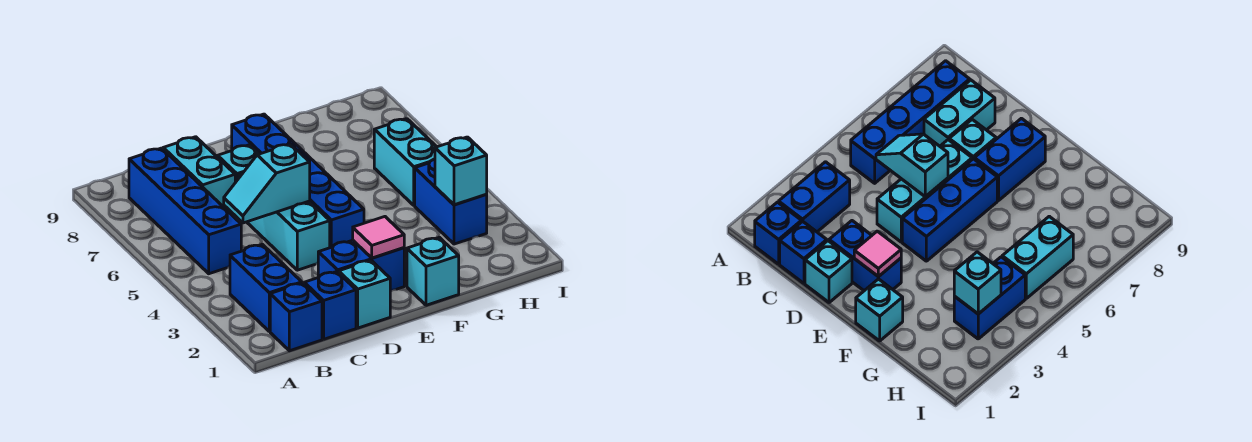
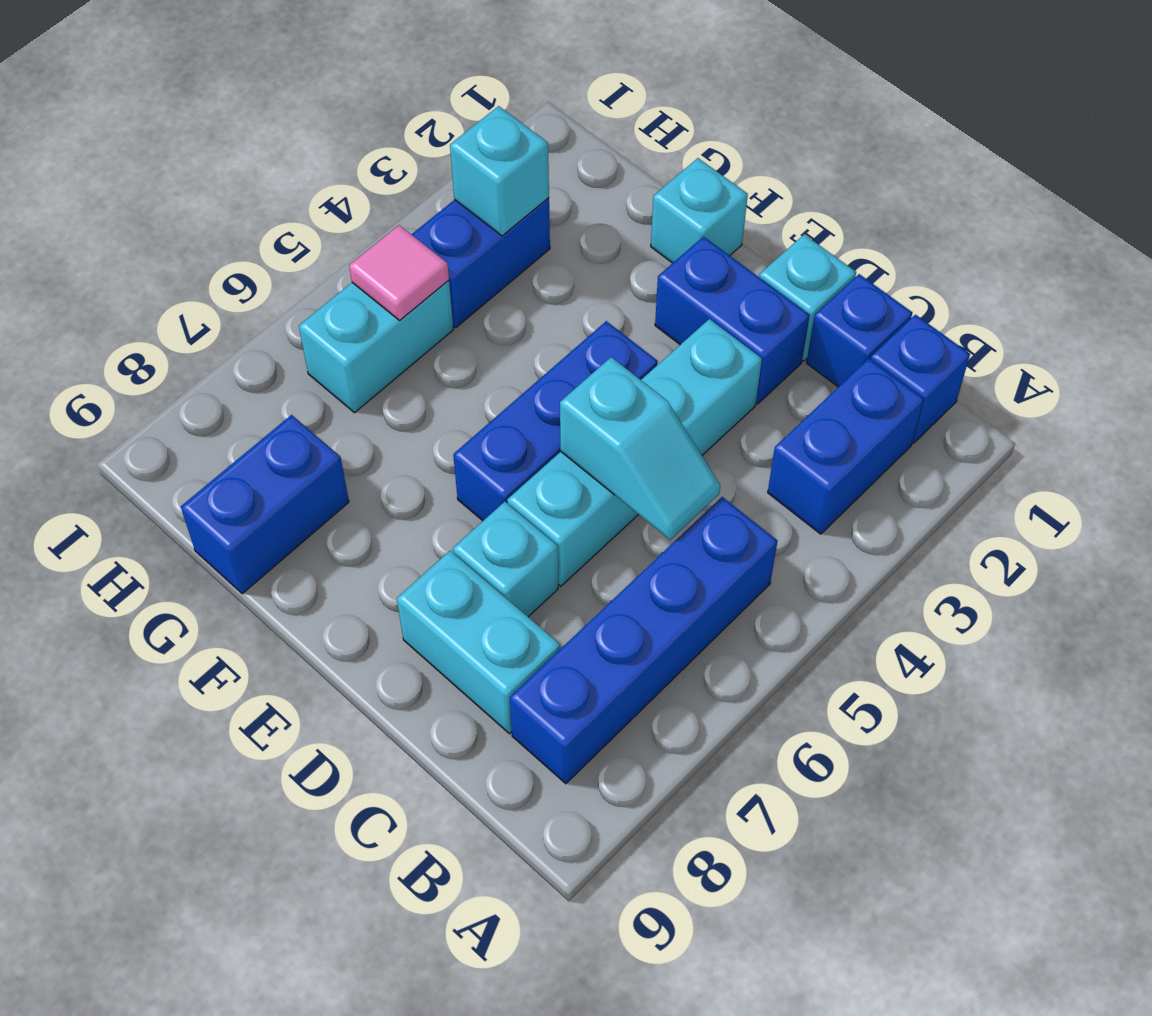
cyan brick C7:C8 level 1 -> cyan brick C8:D8 level 1
cyan brick D4:D6 level 1 -> cyan brick D3:D6 level 1
pink tile E2 level 2 -> pink tile H5 level 2
blue brick E7:E8 level 1 -> blue brick G8:G9 level 1

